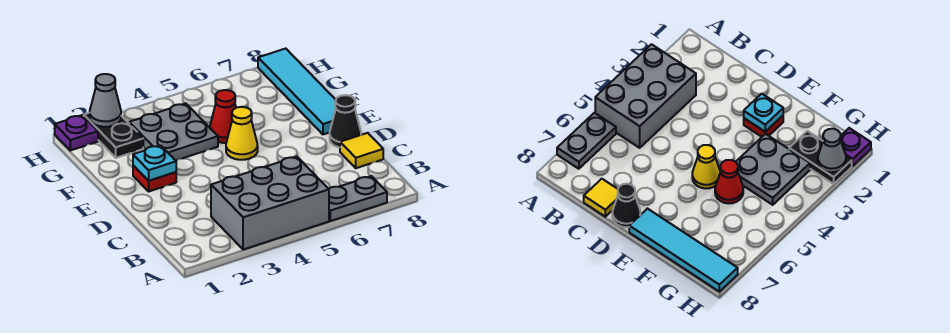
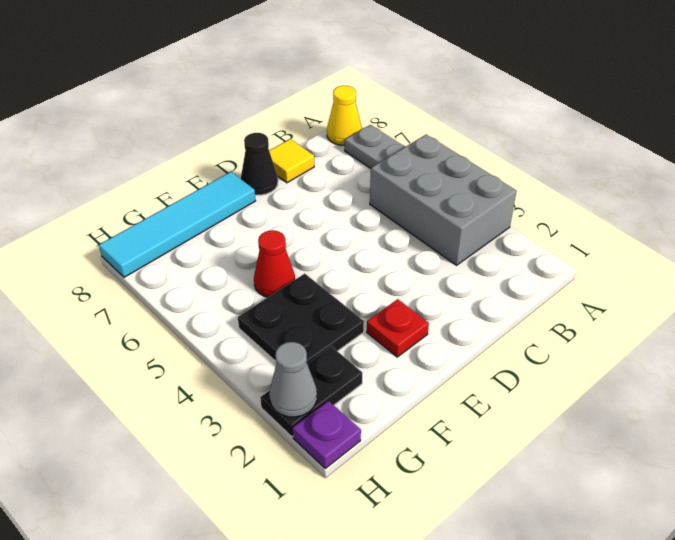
cyan plate E2 level 2 -> none
yellow cone E5 level 1 -> yellow cone A8 level 1
grey plate F3:G4 level 1 -> black plate F3:G4 level 1

